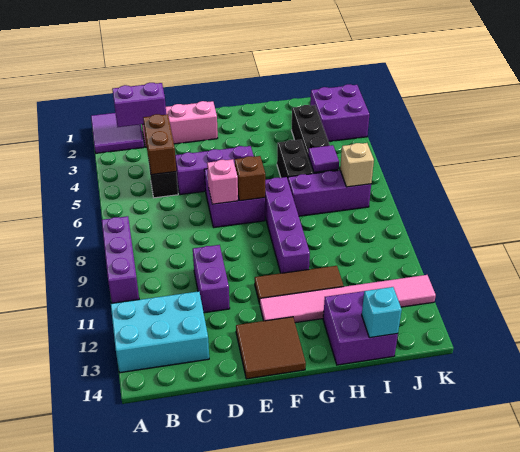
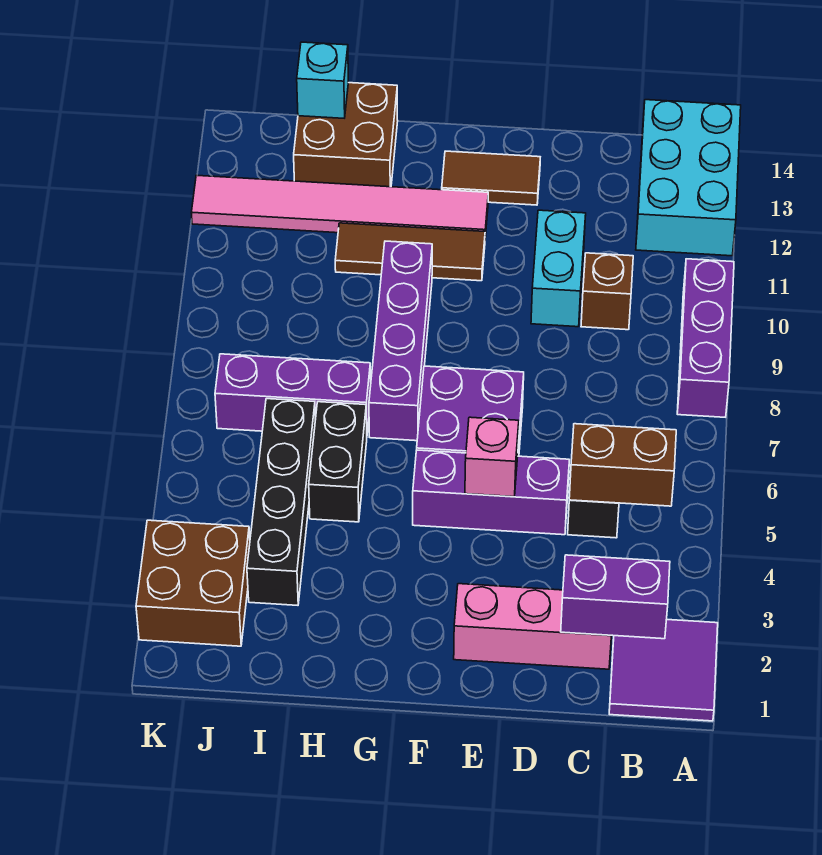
cyan brick A12:C13 level 1 -> cyan brick A12:B14 level 1
brown brick C4:C5 level 2 -> brown brick B5:C5 level 2
purple brick D10:D11 level 1 -> cyan brick D10:D11 level 1
pink brick E7 level 2 -> pink brick E5 level 2
brown tile E13:F14 level 1 -> brown tile E13:F13 level 1
brown brick F7 level 2 -> brown brick C10 level 1
purple brick H13:I14 level 1 -> brown brick H13:I14 level 1
purple tile I6 level 2 -> none
purple brick J2:K3 level 1 -> brown brick J2:K3 level 1
tan brick J7 level 2 -> none

